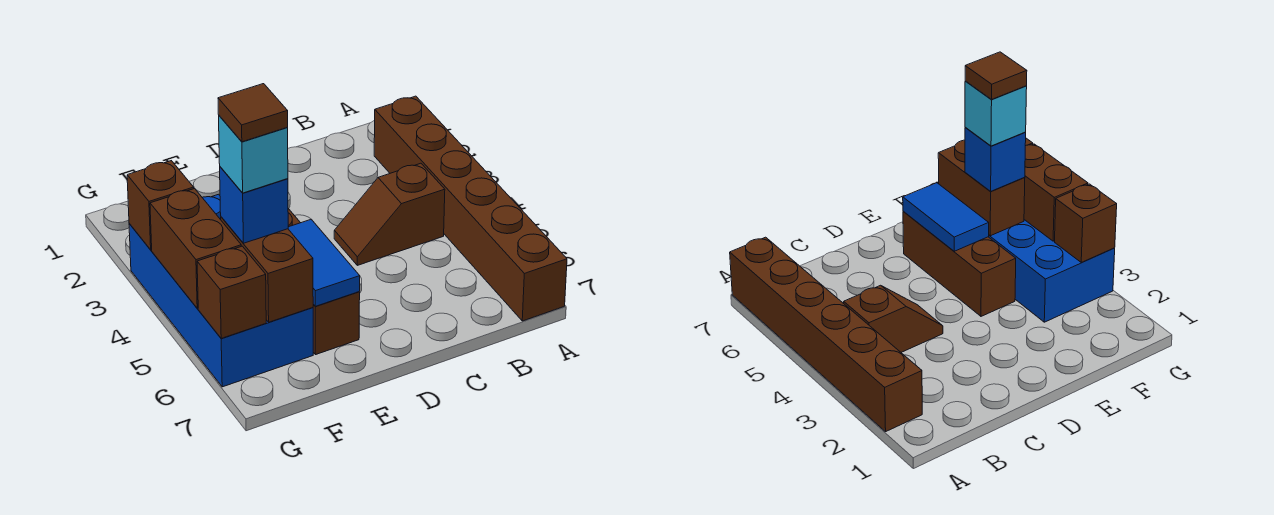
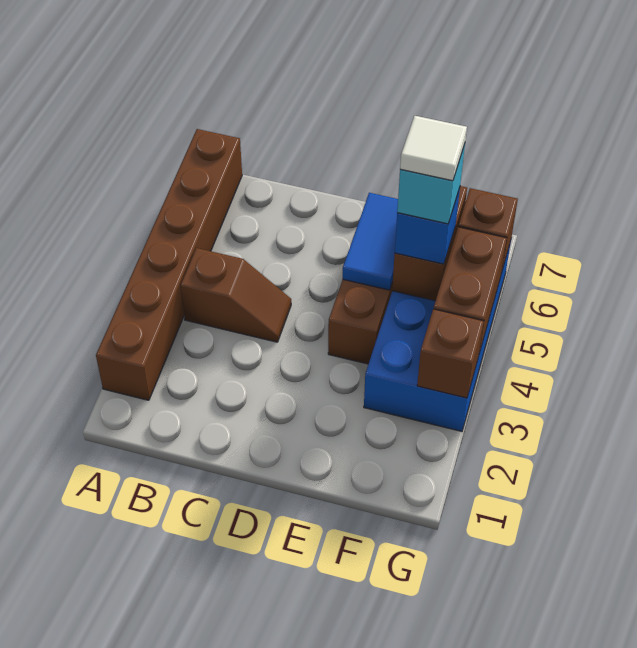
brown tile F5 level 5 -> white tile F5 level 5

